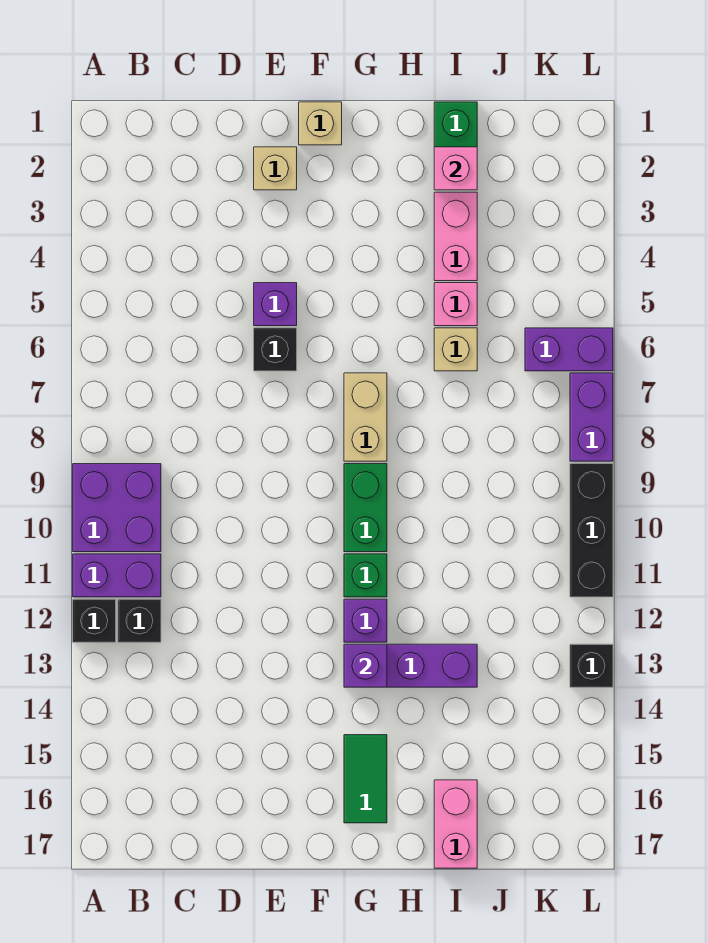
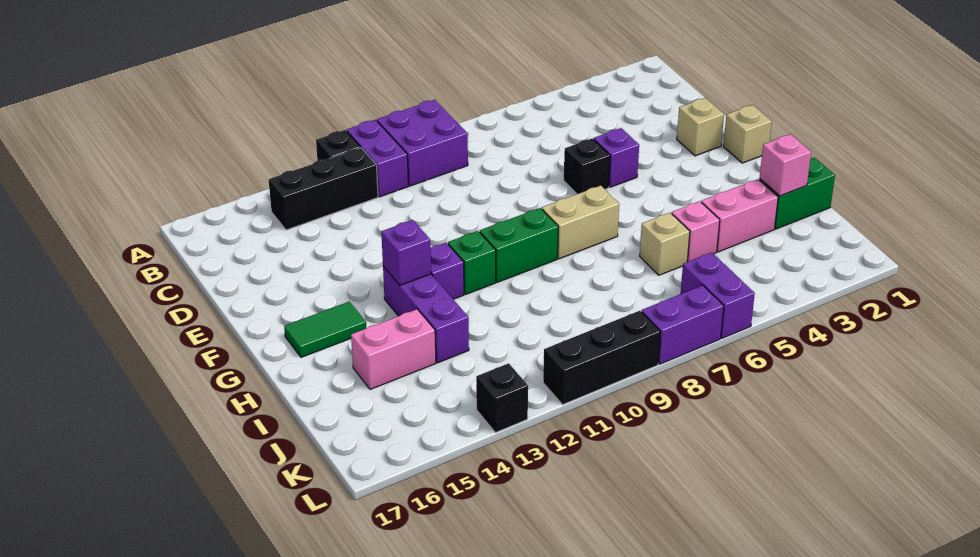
black brick B12 level 1 -> black brick B12:B14 level 1
pink brick I16:I17 level 1 -> pink brick I14:I15 level 1

